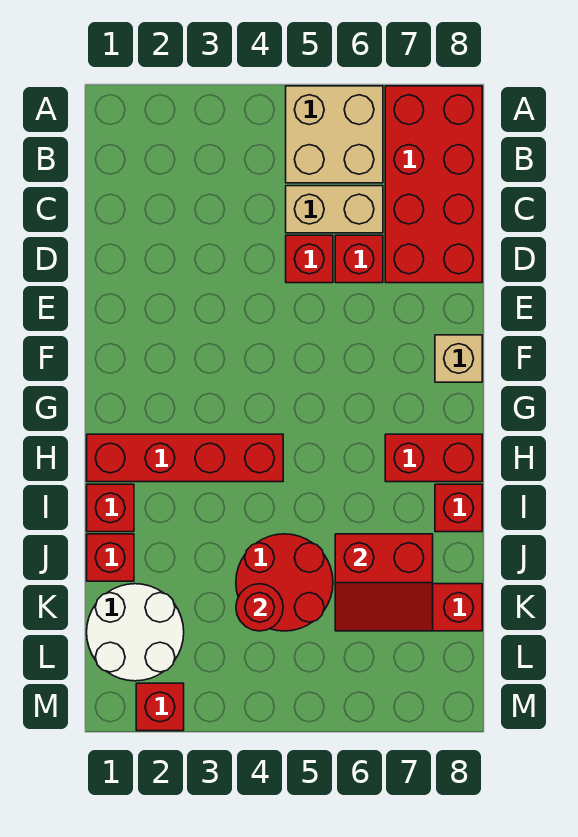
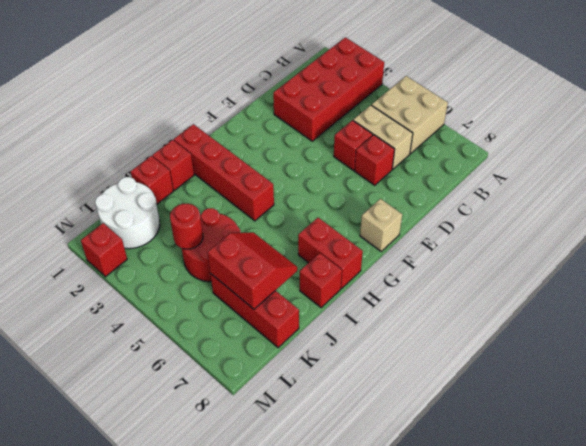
red brick A7:D8 level 1 -> red brick A2:D3 level 1
red slope J6:K7 level 2 top J -> red slope J6:K7 level 2 top K

